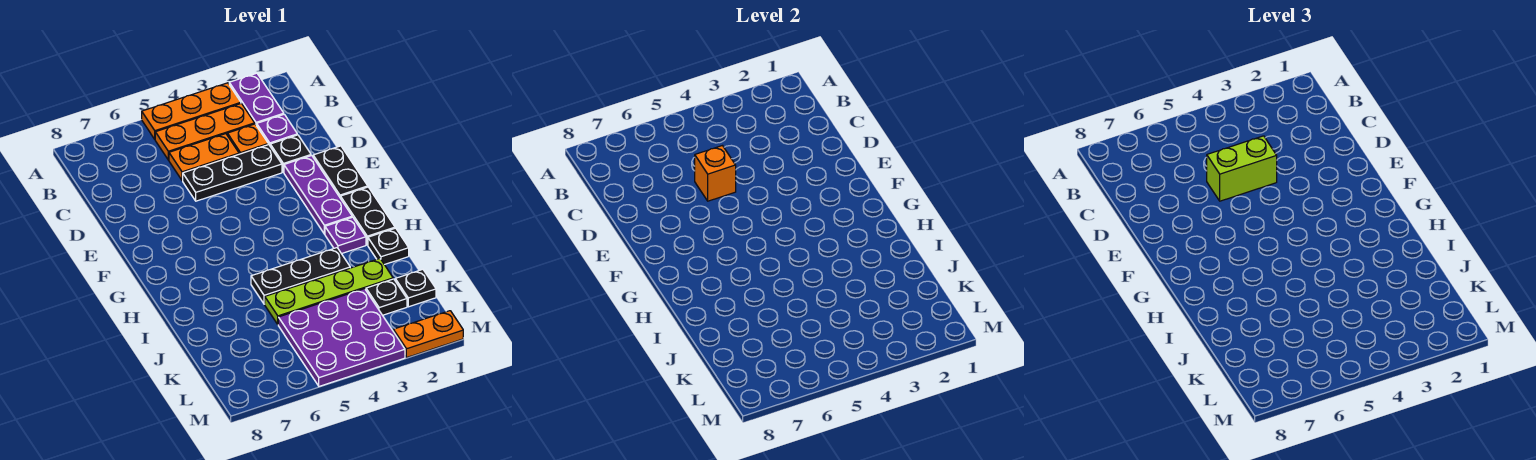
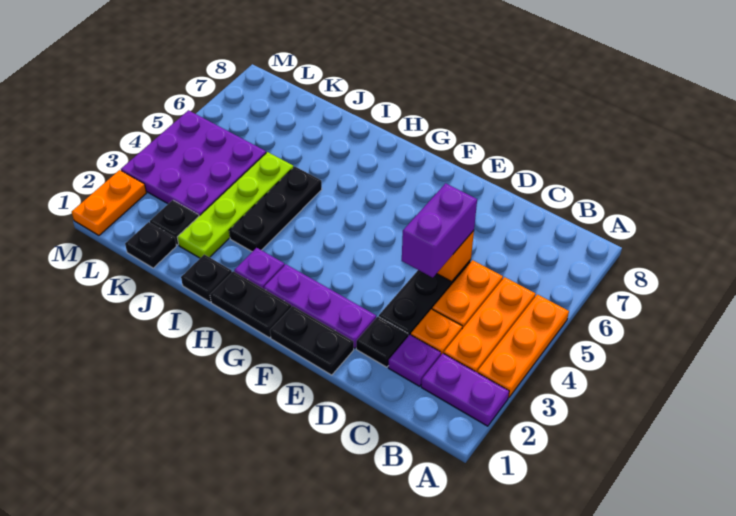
lime brick D4:D5 level 3 -> purple brick D4:D5 level 3

